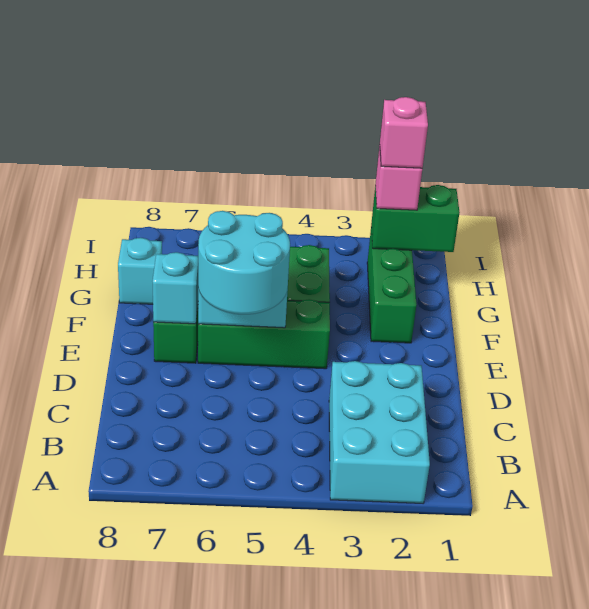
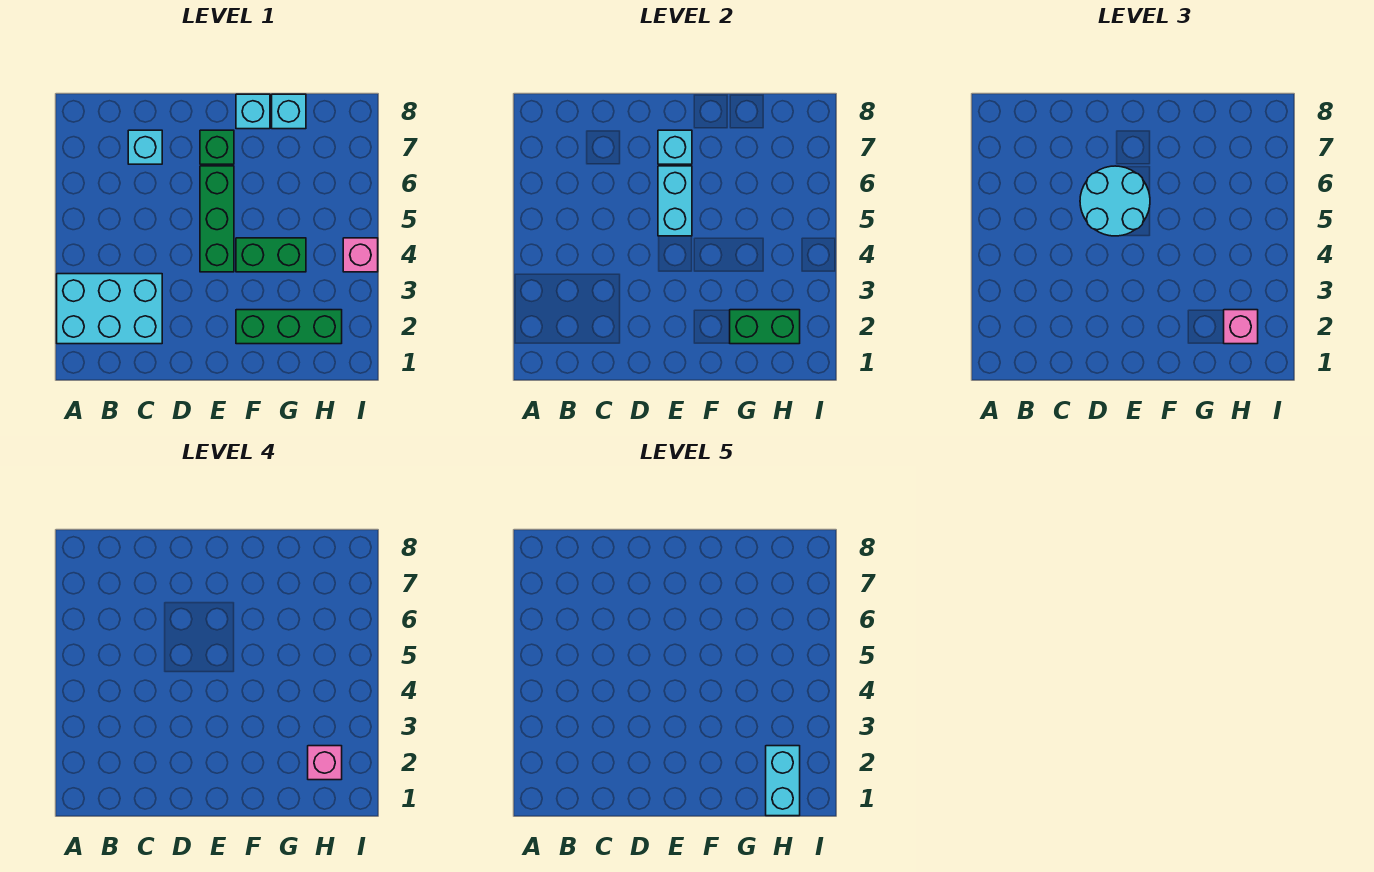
none -> cyan brick C7 level 1
none -> cyan brick F8 level 1
green brick H1:H2 level 2 -> green brick G2:H2 level 2
none -> cyan brick H1:H2 level 5
none -> pink brick I4 level 1

